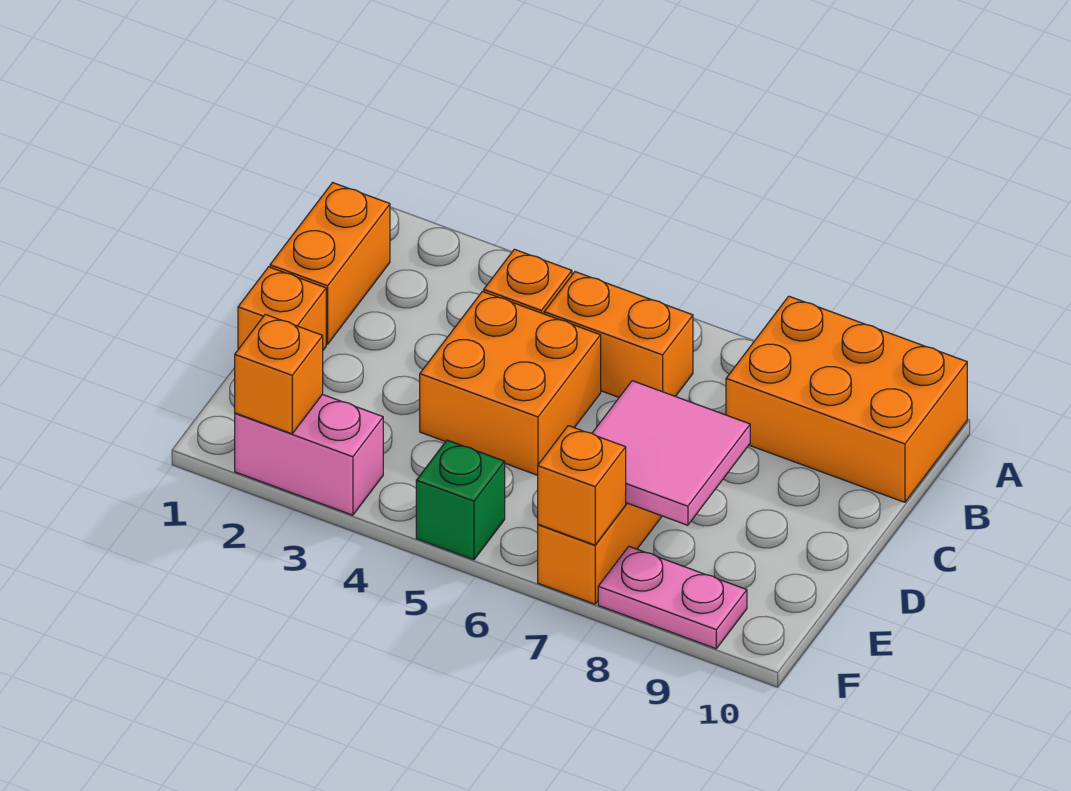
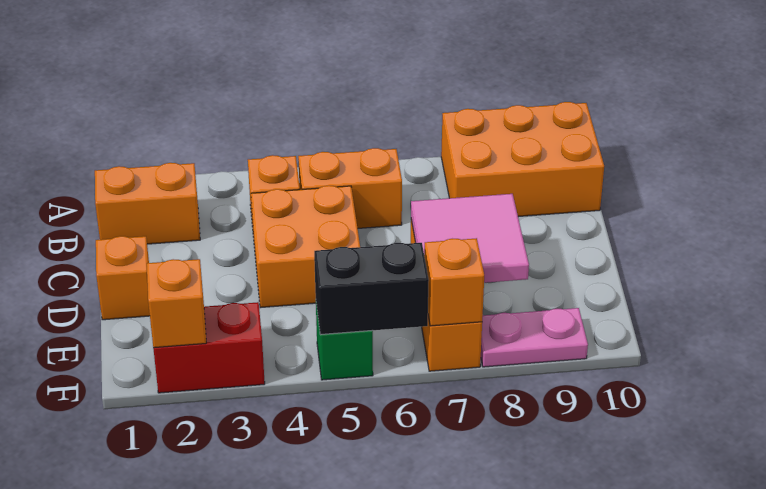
orange brick B1:C1 level 1 -> orange brick B1:B2 level 1
pink brick F2:F3 level 1 -> red brick F2:F3 level 1
none -> black brick F5:F6 level 2

